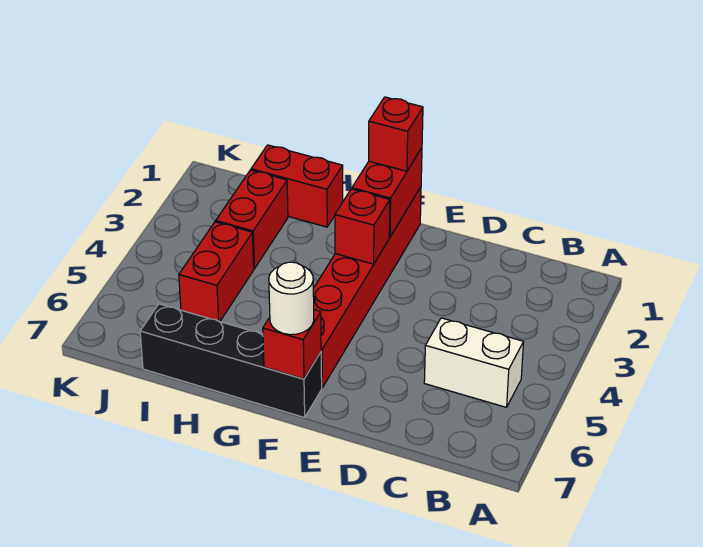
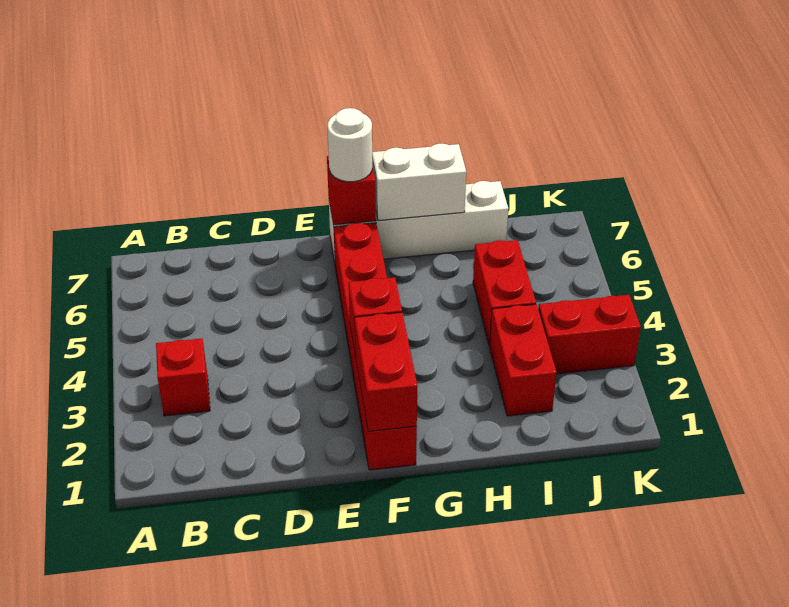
white brick B5:C5 level 1 -> white brick G7:H7 level 2
red brick F1 level 3 -> red brick B3 level 1
black brick F7:I7 level 1 -> white brick F7:I7 level 1
red brick H1:I1 level 1 -> red brick J3:K3 level 1

